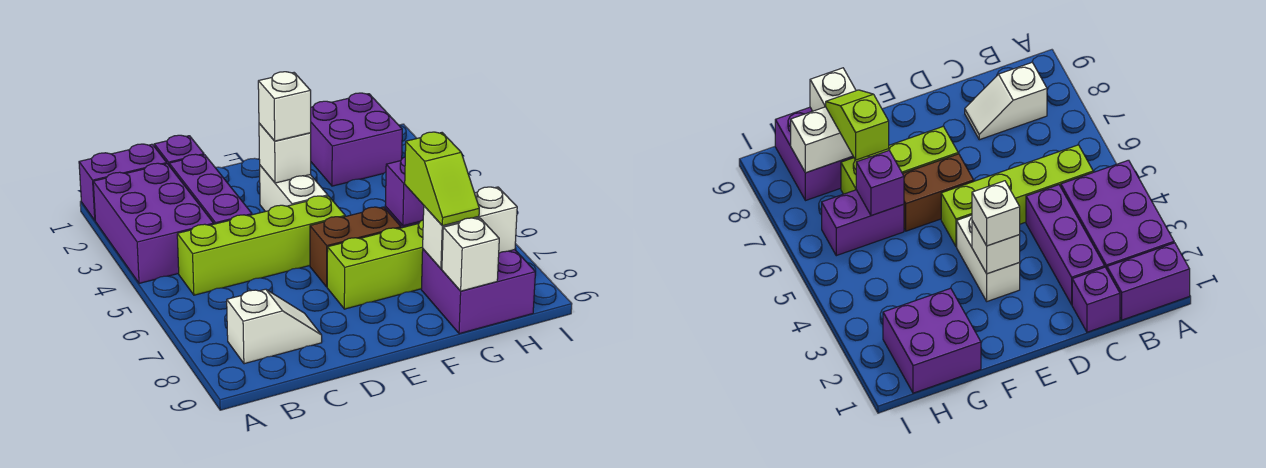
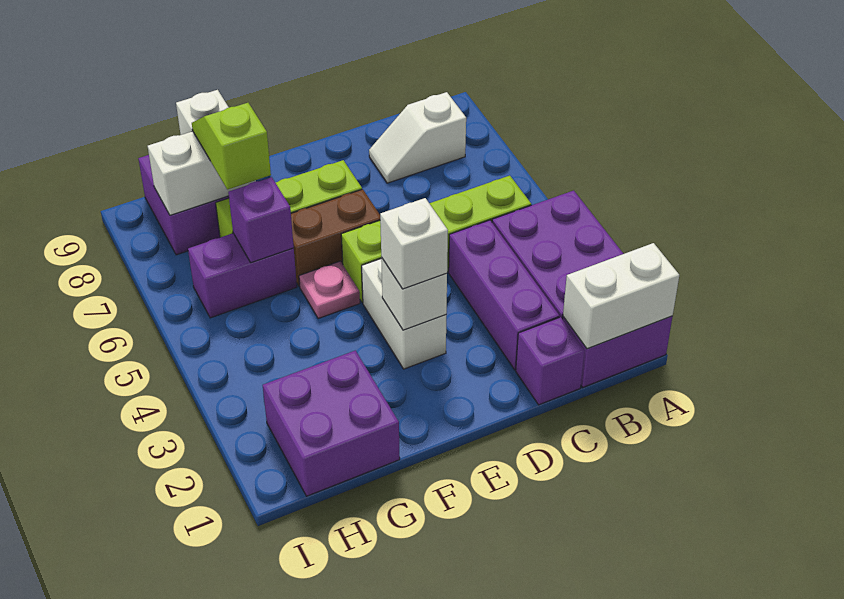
none -> white brick A1:B1 level 2
none -> pink plate F5 level 1

